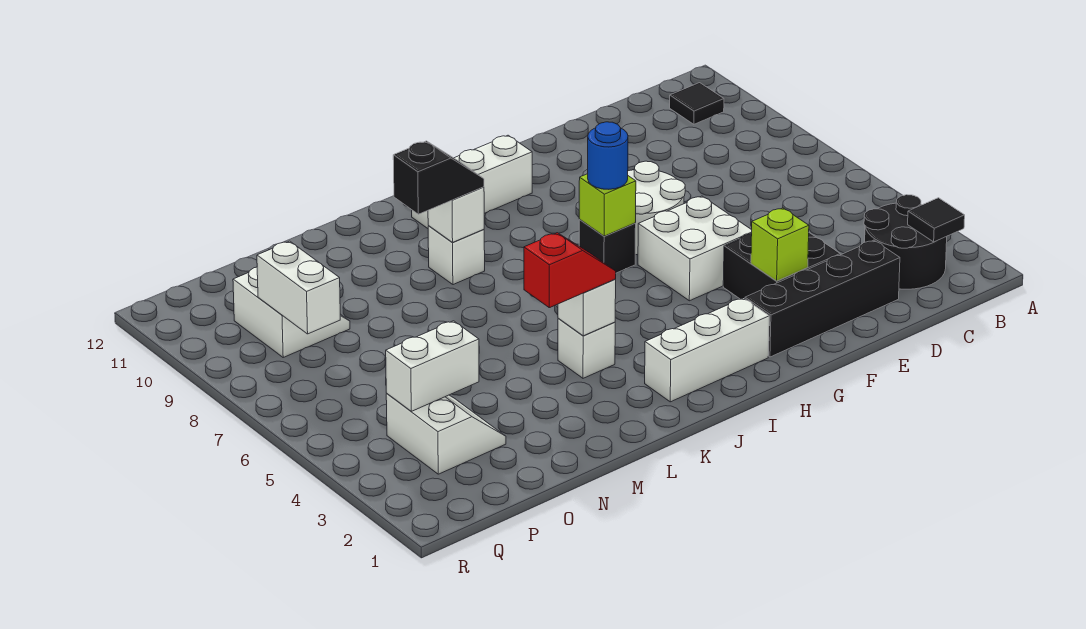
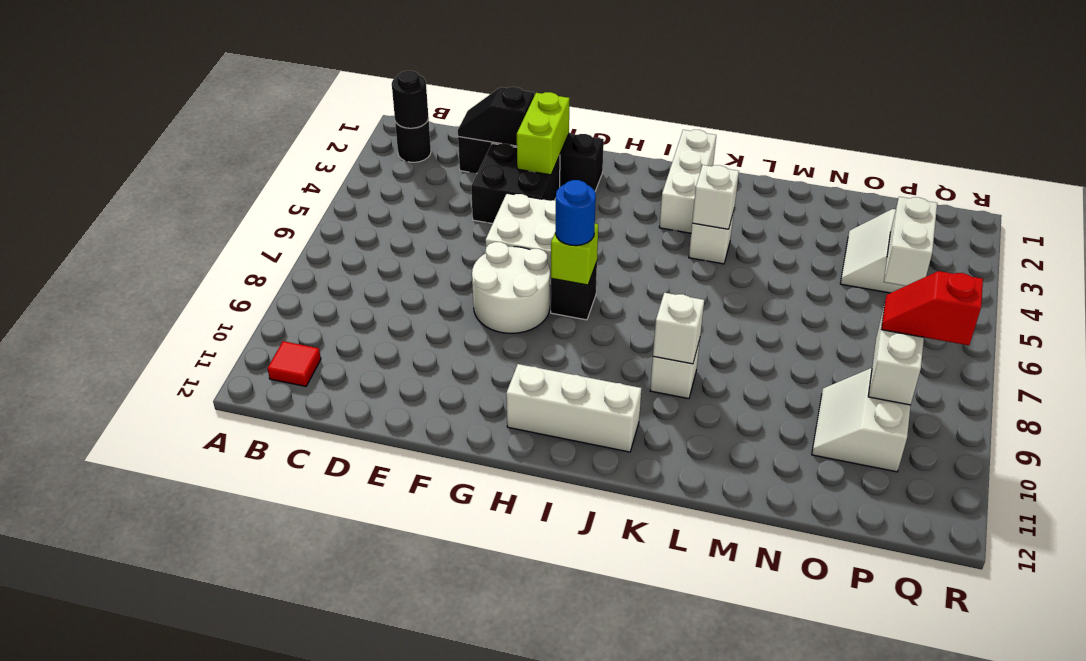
black round brick B2:C3 level 1 -> black round brick B2 level 1
black tile B2 level 2 -> black round brick B2 level 2
black tile B11 level 1 -> red tile B11 level 1
lime brick F3 level 2 -> lime brick F2:F3 level 2
white brick H2:J2 level 1 -> white brick J1:J3 level 1
red slope K4:L4 level 3 top L -> red slope P8:Q8 level 3 top Q
black slope K9:L9 level 3 top L -> black slope D2:E2 level 2 top E
white brick O4:P4 level 2 -> white brick P4:P5 level 2

